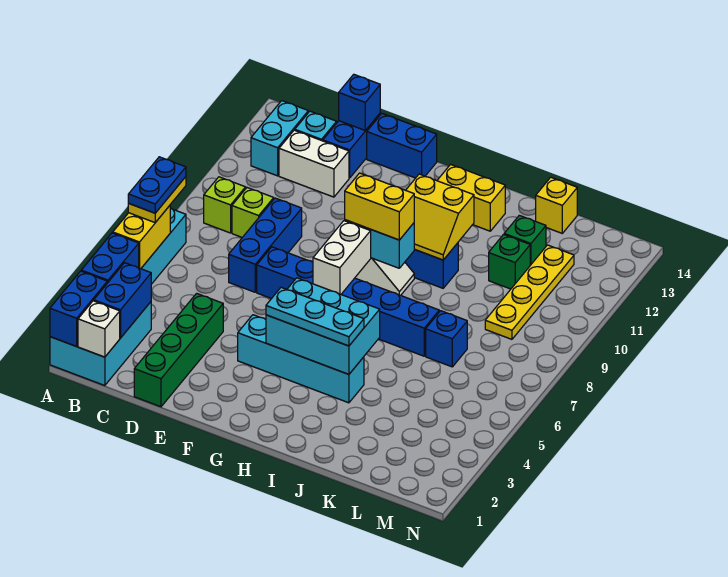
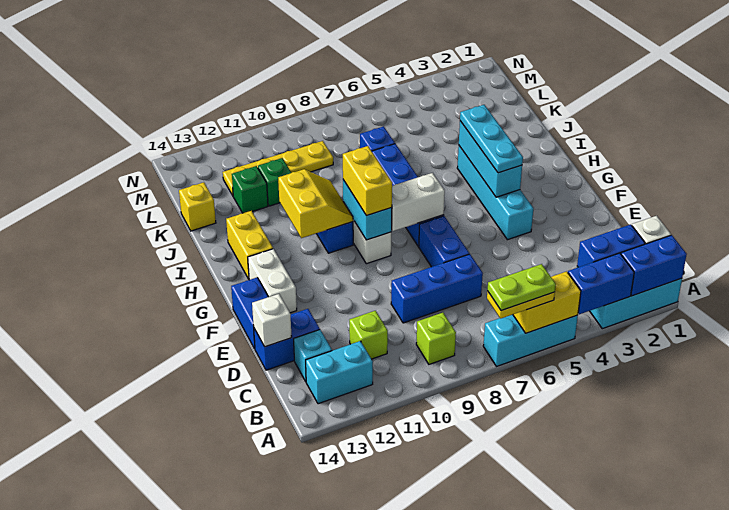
blue plate A6:A7 level 4 -> lime plate A6:A7 level 4
lime brick C9 level 1 -> lime brick C11 level 1
white brick C12:D12 level 1 -> white brick F13:G13 level 1
green brick D1:D4 level 1 -> none
blue brick D14 level 2 -> white brick D14 level 2
cyan brick G4:I5 level 2 -> cyan brick G4:I4 level 2

